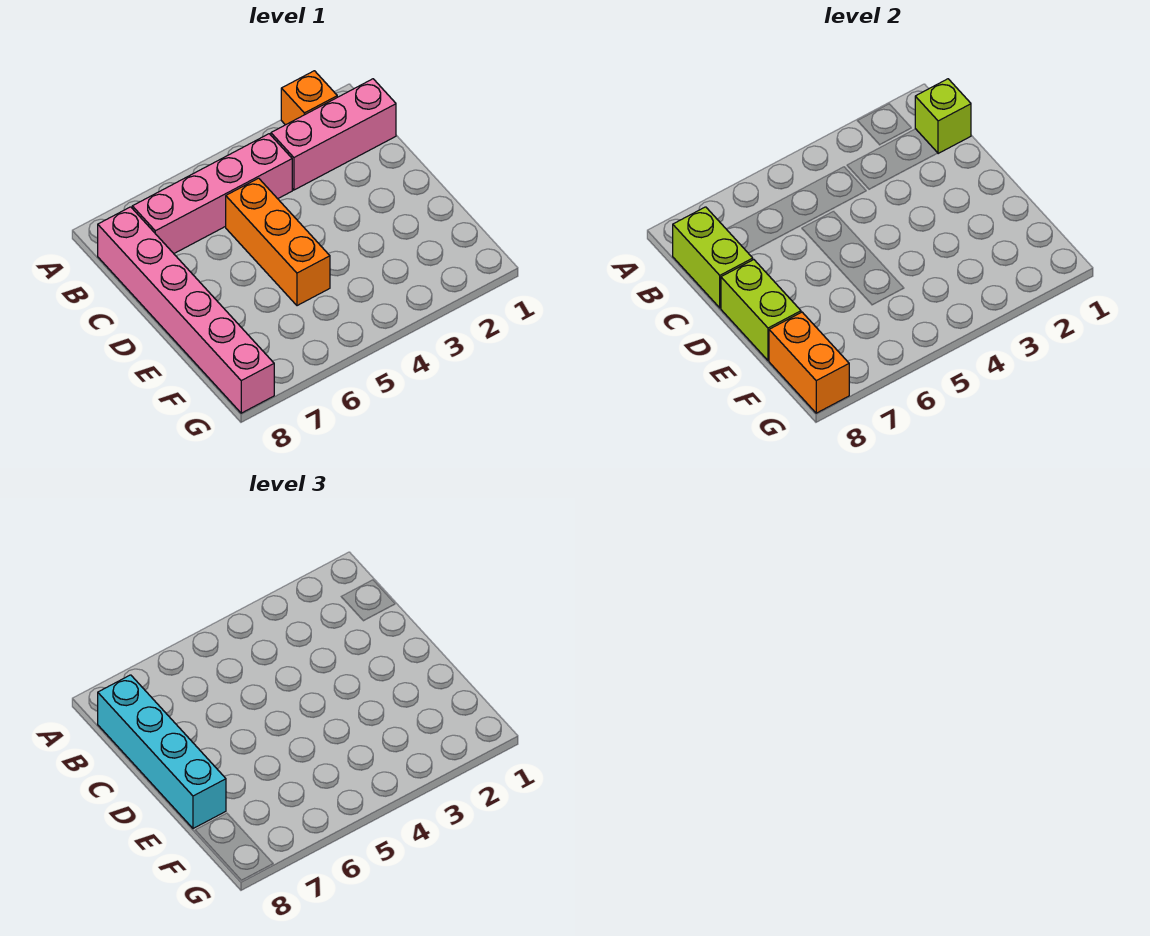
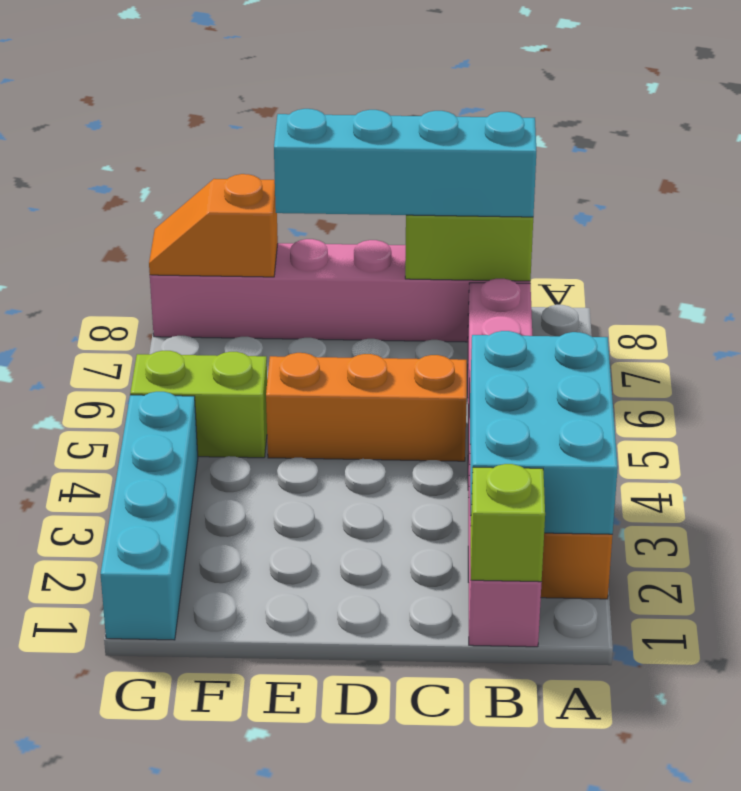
none -> cyan brick A2:B4 level 2
lime brick D8:E8 level 2 -> lime brick F5:G5 level 1
orange brick F8:G8 level 2 -> orange slope F8:G8 level 2 top F
none -> cyan brick G1:G4 level 1

